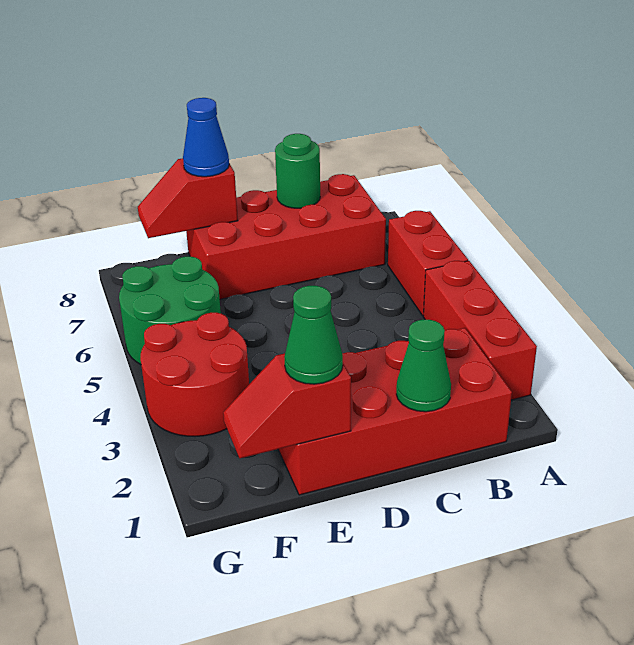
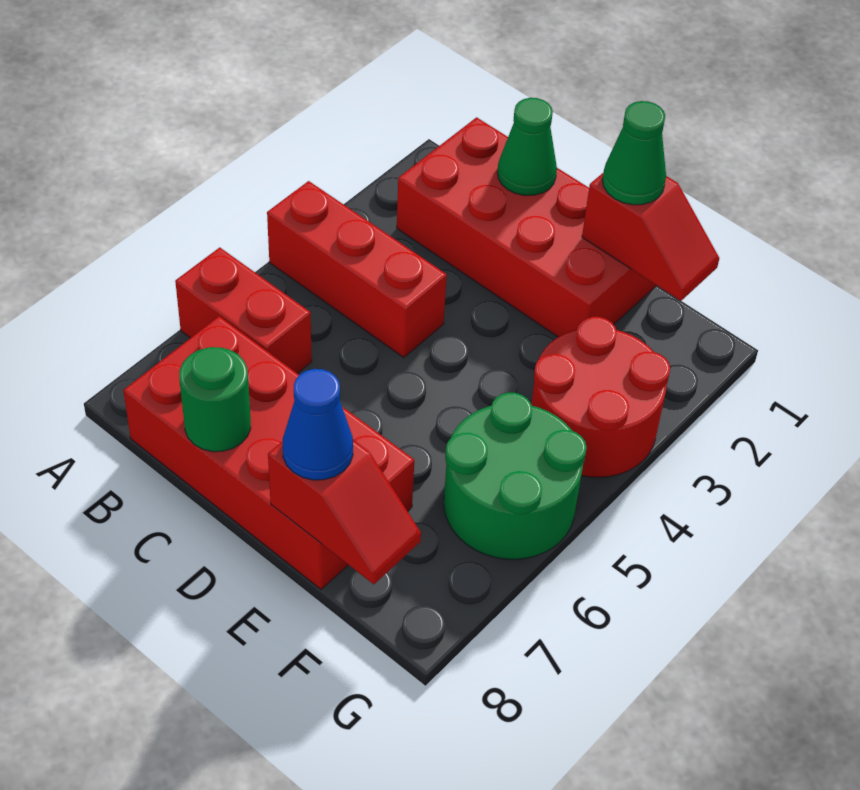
red brick A2:A4 level 1 -> red brick A4:C4 level 1
red brick A5:A6 level 1 -> red brick A6:B6 level 1

